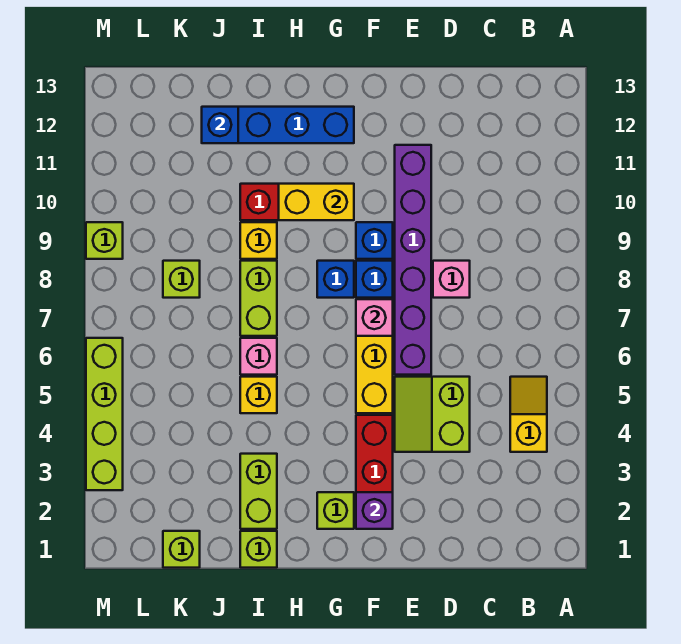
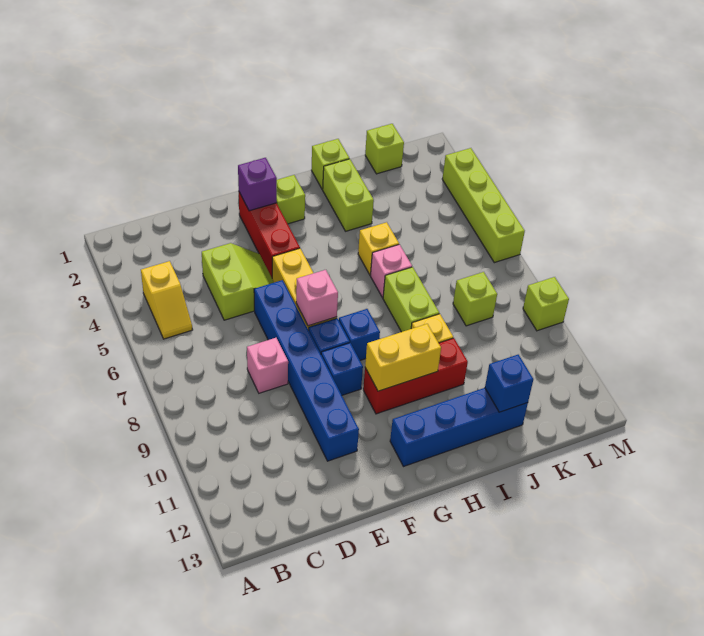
purple brick E6:E11 level 1 -> blue brick E6:E11 level 1

